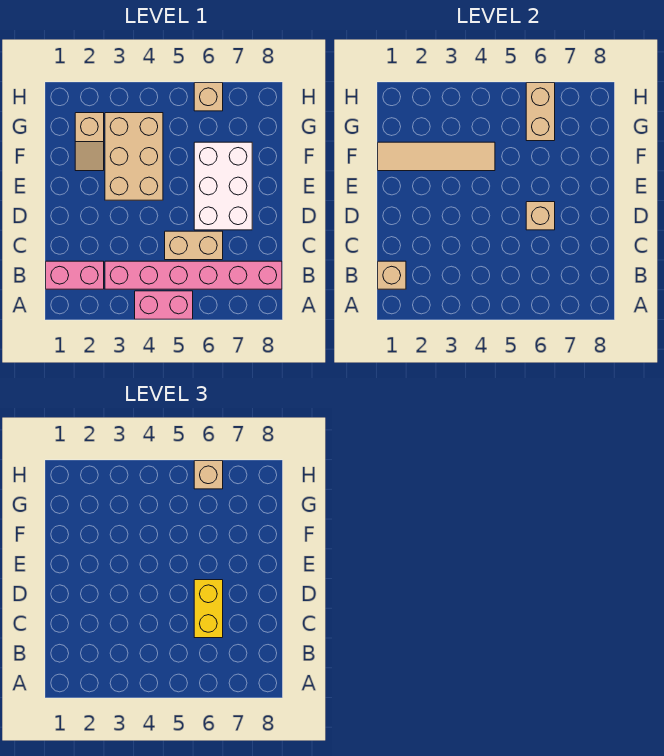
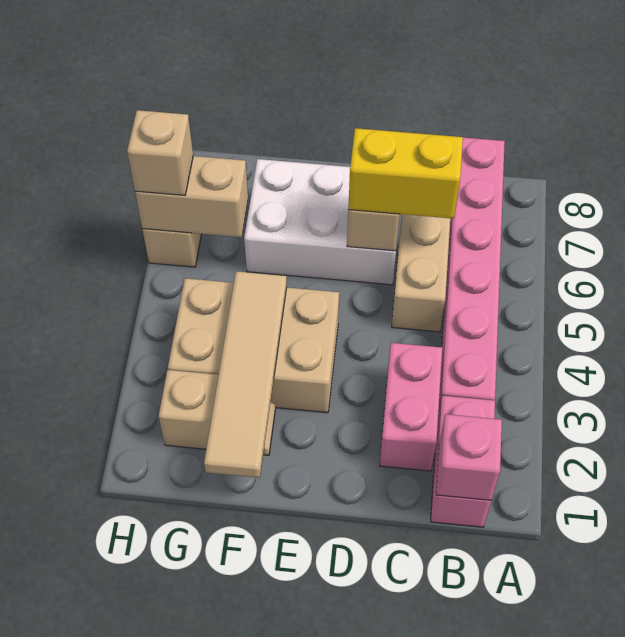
pink brick A4:A5 level 1 -> pink brick C2:C3 level 1
tan brick B1 level 2 -> pink brick B1 level 2

